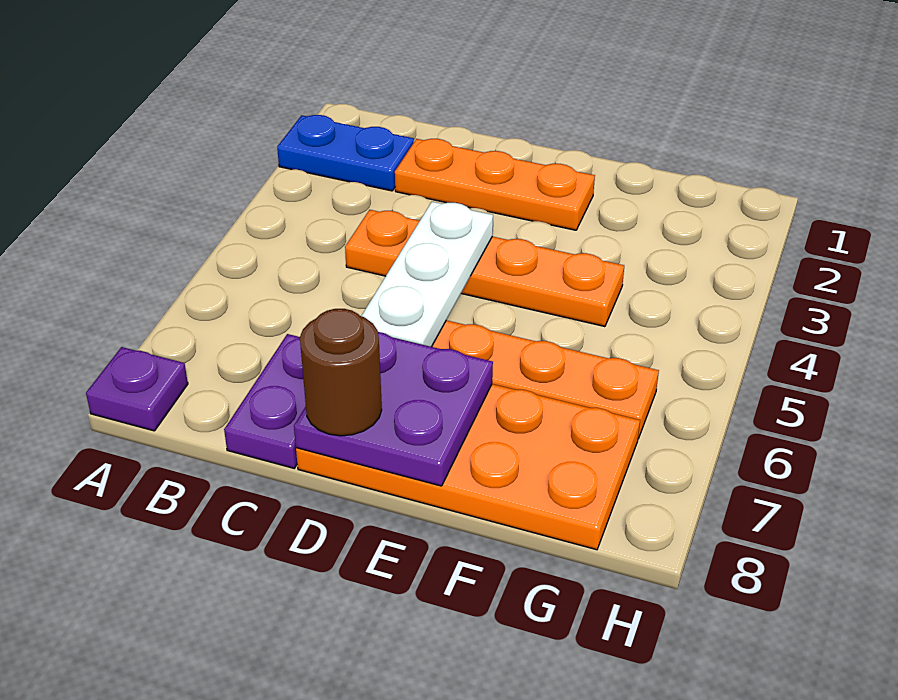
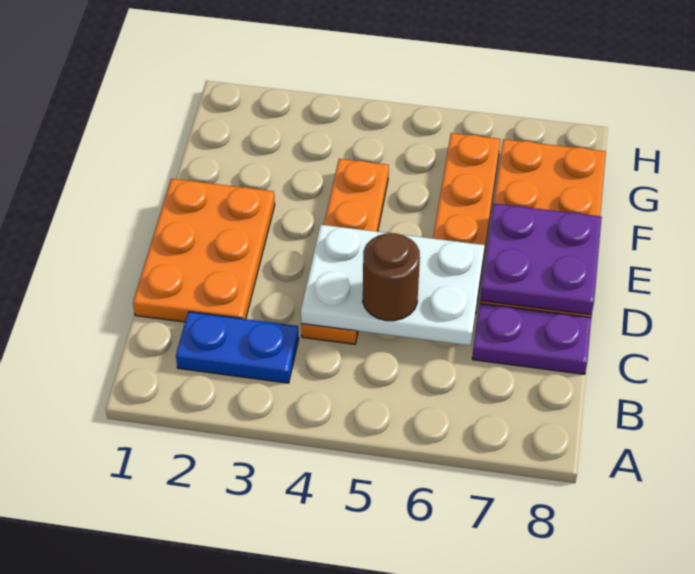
blue plate A2:B2 level 1 -> blue plate B2:B3 level 1
purple plate A8 level 1 -> none
orange plate C2:E2 level 1 -> orange plate C1:E2 level 1
white plate D4:D6 level 2 -> white plate C4:D6 level 2
brown round brick D8 level 3 -> brown round brick C5 level 3

